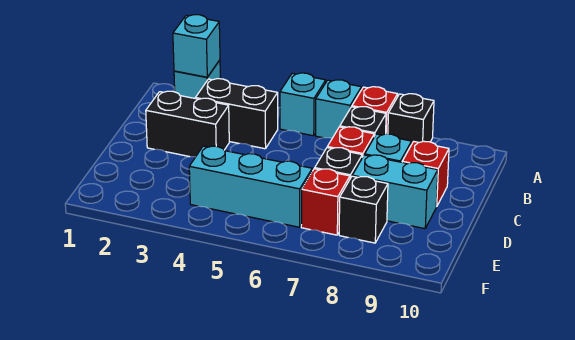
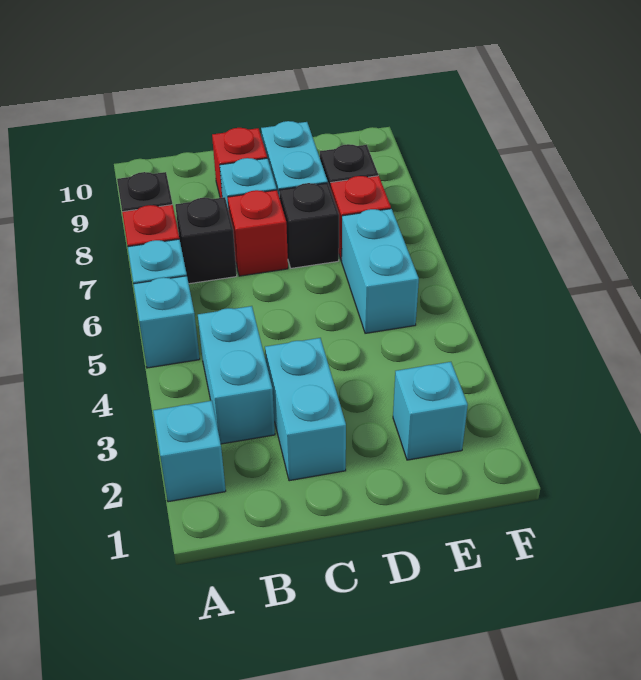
cyan brick A2 level 2 -> cyan brick E2 level 1
black brick B3:B4 level 1 -> cyan brick B3:B4 level 1
black brick C2:C3 level 1 -> cyan brick C2:C3 level 1
cyan brick E4:E6 level 1 -> cyan brick E5:E6 level 1

